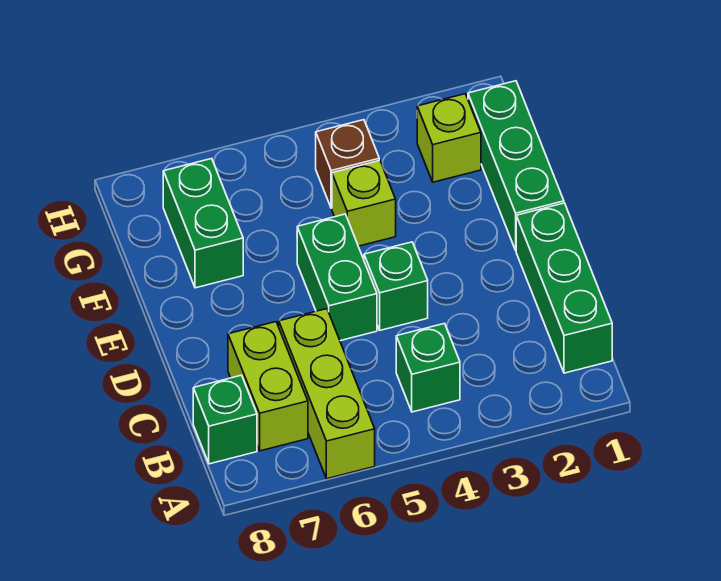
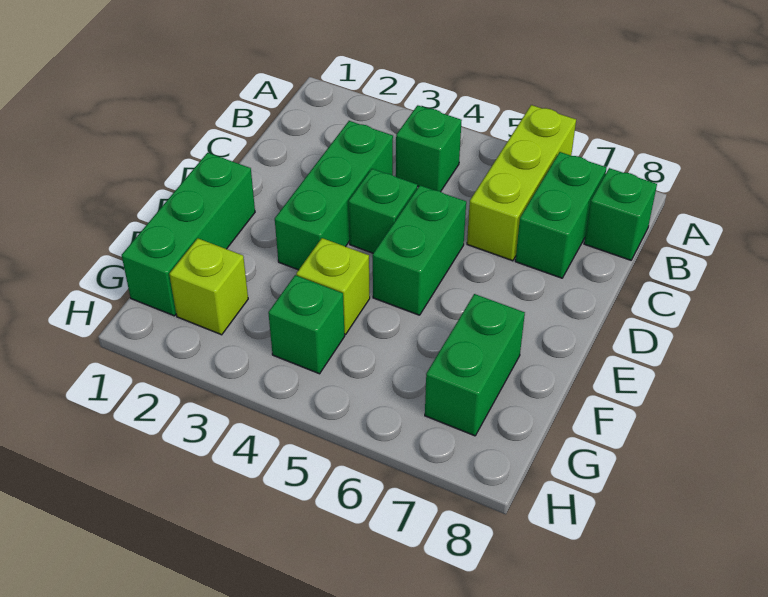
green brick B1:D1 level 1 -> green brick C3:E3 level 1
lime brick B7:C7 level 1 -> green brick B7:C7 level 1
brown brick G4 level 1 -> green brick G4 level 1

